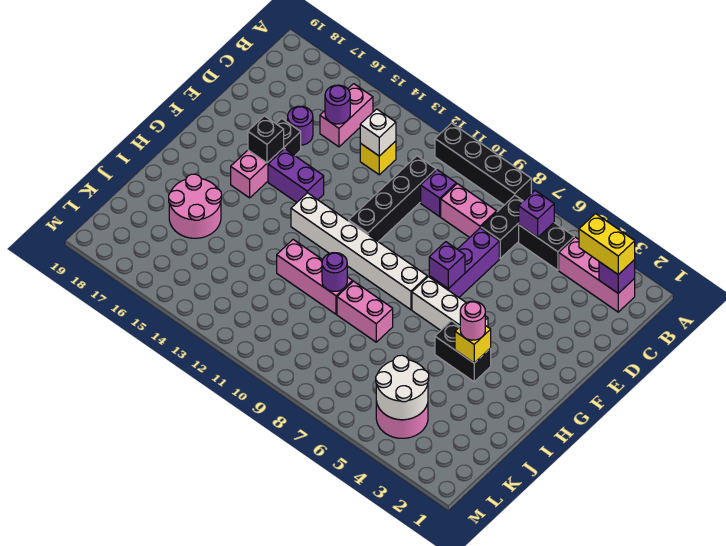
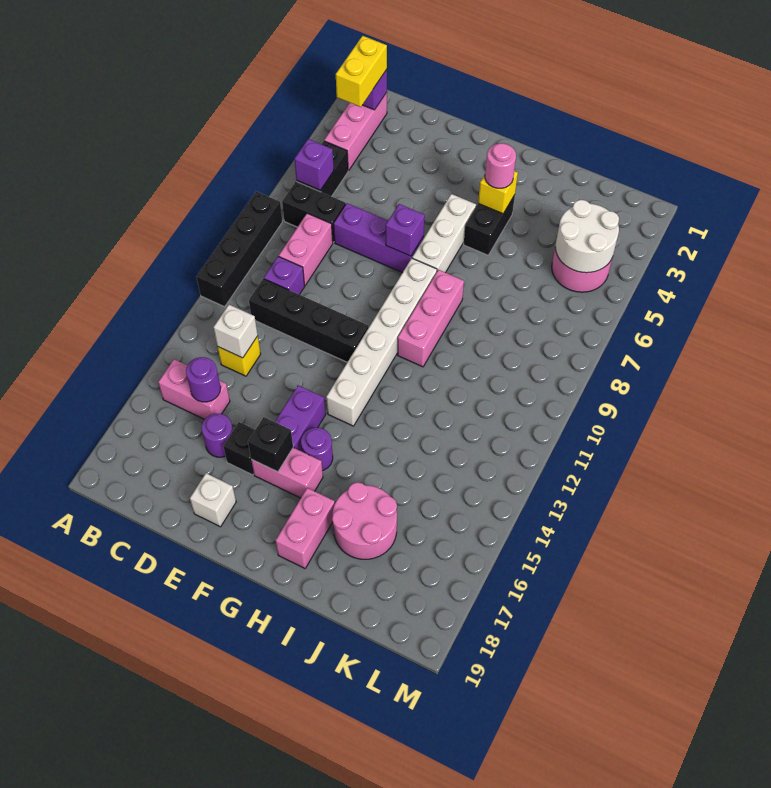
none -> white brick E18 level 1
pink brick I8:I9 level 1 -> pink brick H17:H18 level 1
pink brick I10:I12 level 1 -> pink brick H8:H10 level 1
purple round brick I10 level 2 -> purple round brick G15 level 1

